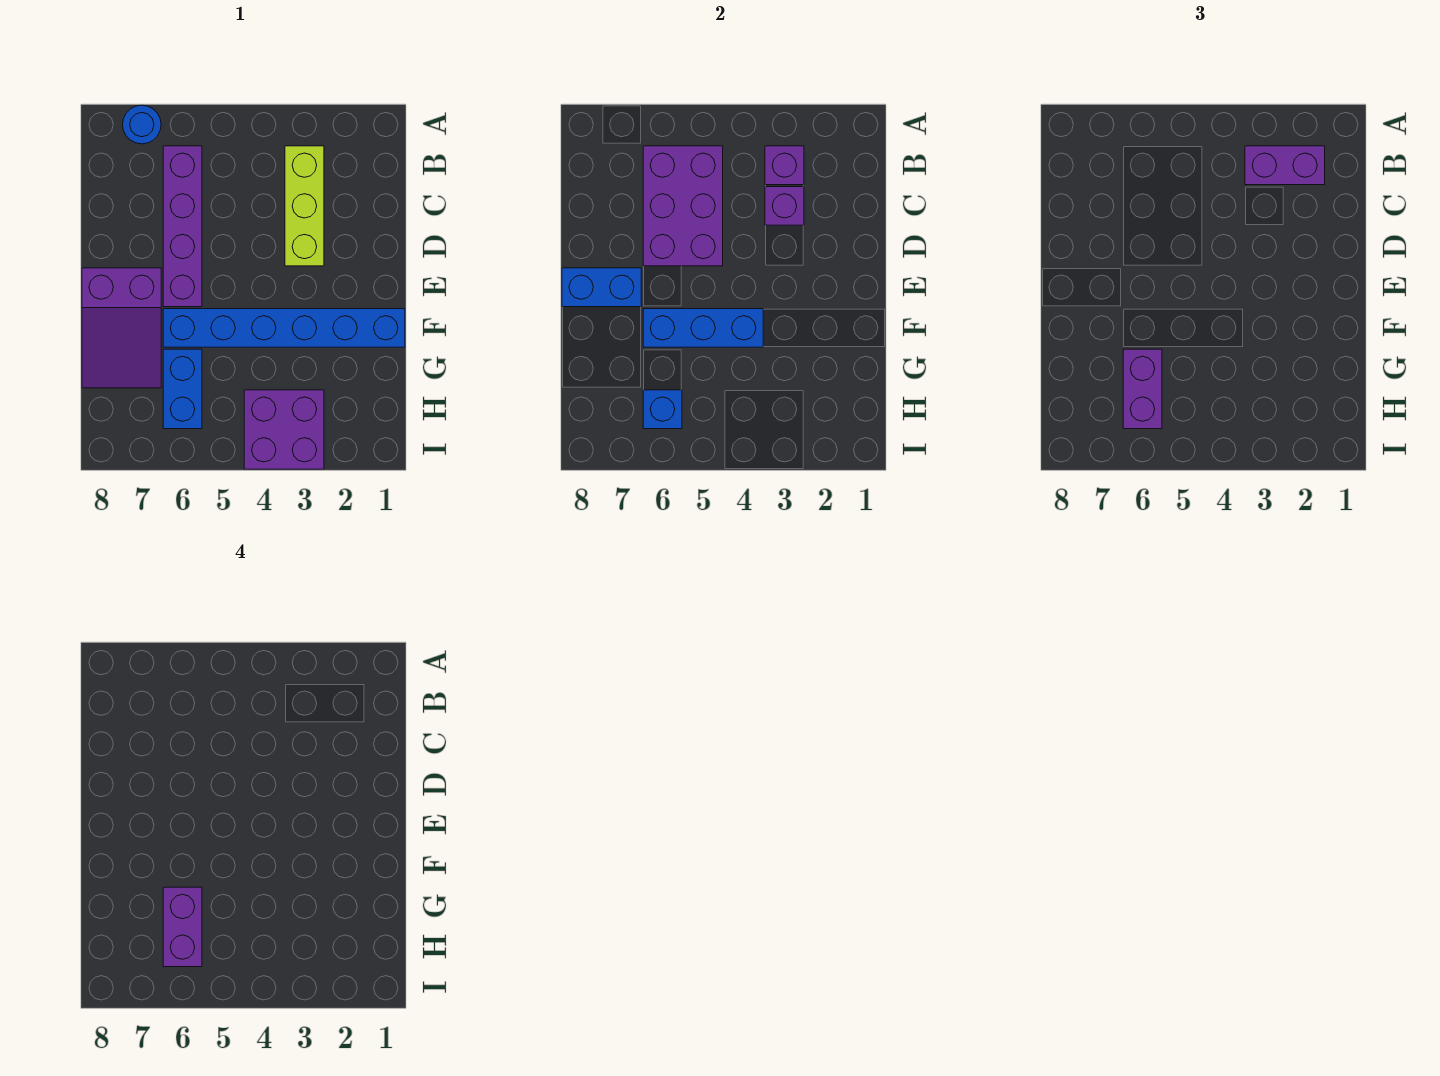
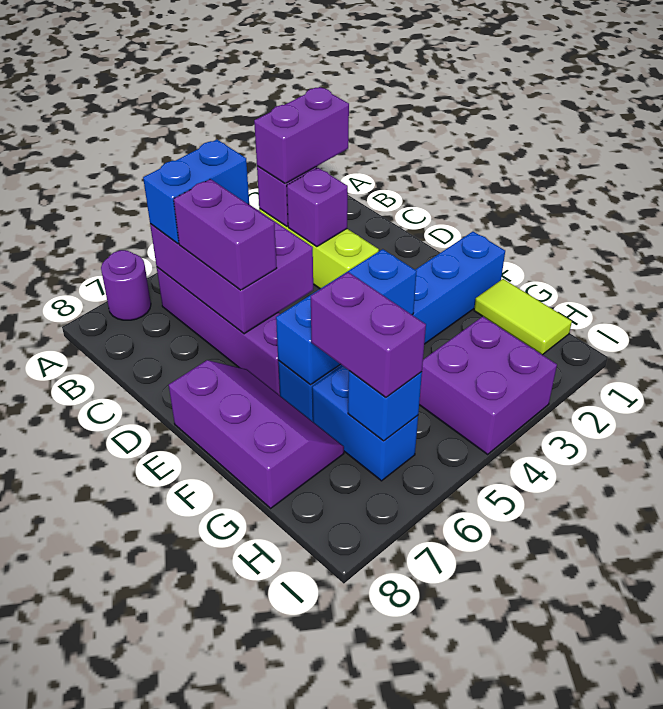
blue round brick A7 level 1 -> purple round brick A7 level 1
purple slope E7:G8 level 1 top E -> purple slope E7:G8 level 1 top 8
blue brick E7:E8 level 2 -> blue brick B5:B6 level 3
none -> lime tile G1:H1 level 1
purple brick G6:H6 level 4 -> purple brick C6:D6 level 3

